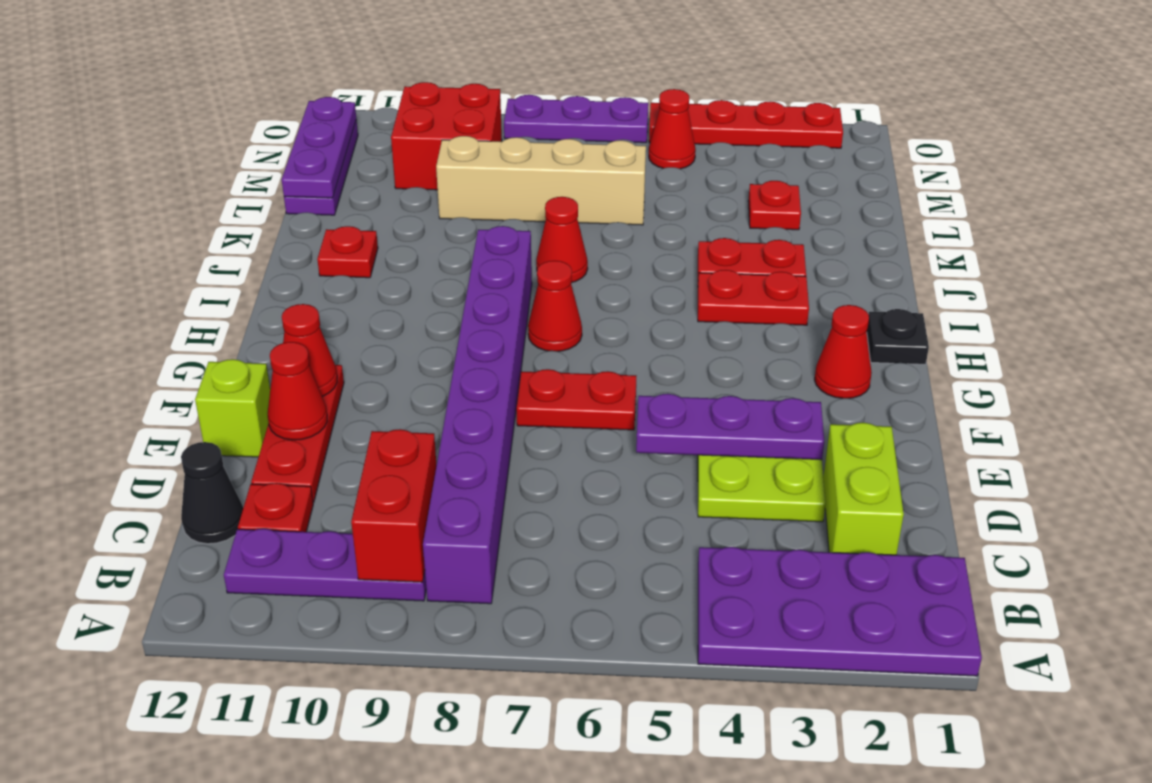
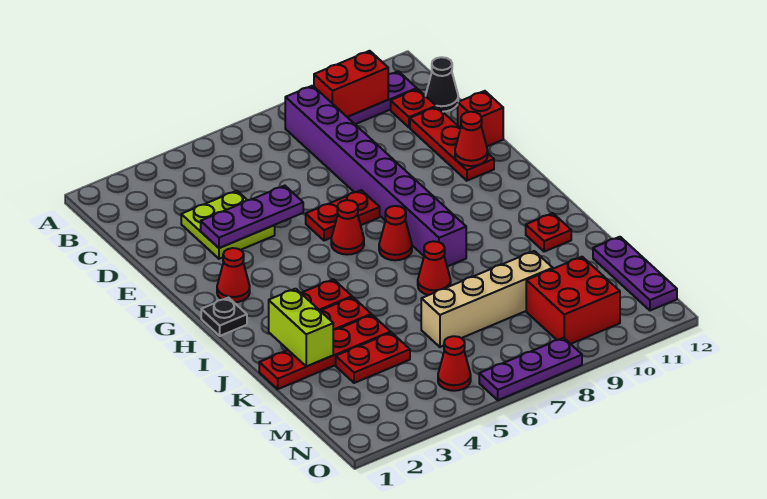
purple plate A1:B4 level 1 -> none
red brick B9:C9 level 2 -> red brick B9:B10 level 2
lime brick C2:D2 level 1 -> lime brick J2:K2 level 2
red cone E11 level 2 -> red cone G6 level 1
lime brick E12 level 1 -> red brick E12 level 1
red plate L3 level 1 -> red plate L3:L4 level 1
purple plate L12:N12 level 2 -> none
red plate O2:O5 level 1 -> red plate K1:K4 level 1

